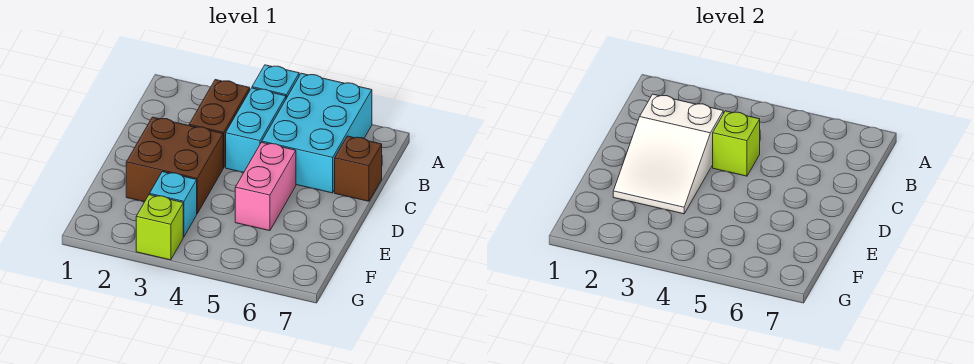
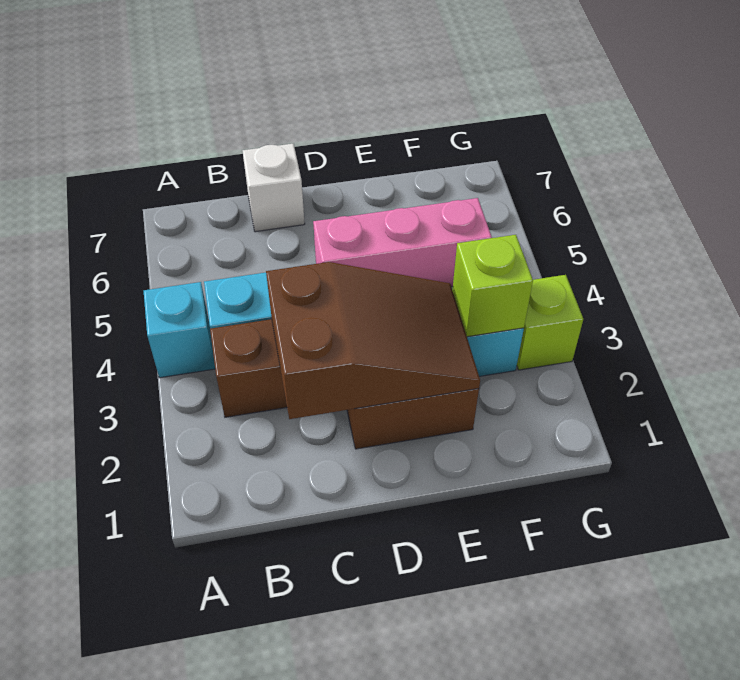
cyan brick A5:C6 level 1 -> none
white slope C2:E3 level 2 top C -> brown slope C2:E3 level 2 top C
lime brick C4 level 2 -> lime brick F3 level 2
brown brick C7 level 1 -> white brick C7 level 1
pink brick D5:E5 level 1 -> pink brick D5:F5 level 1

